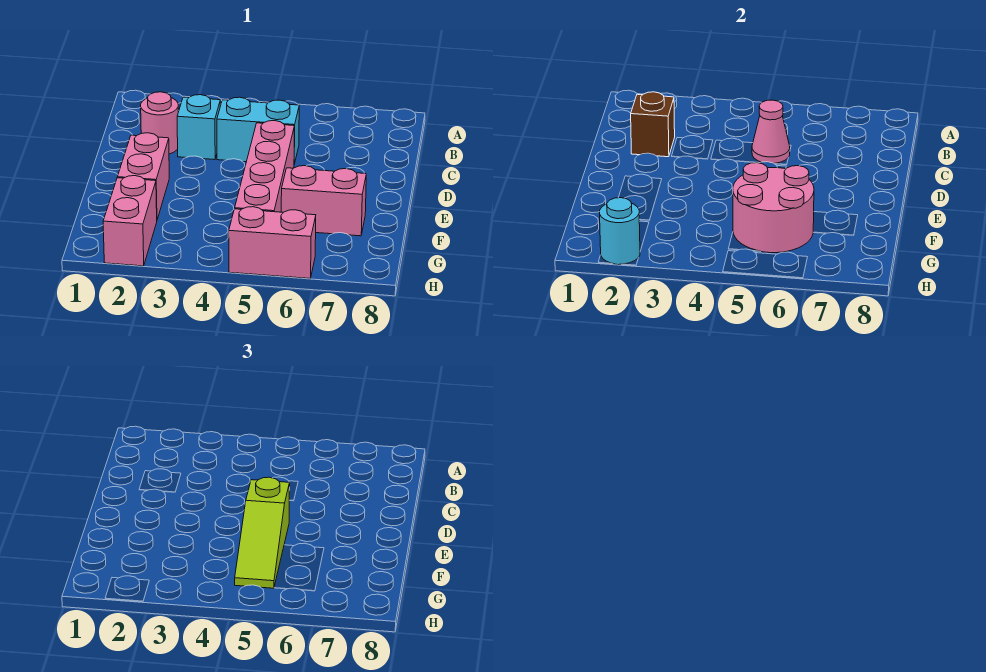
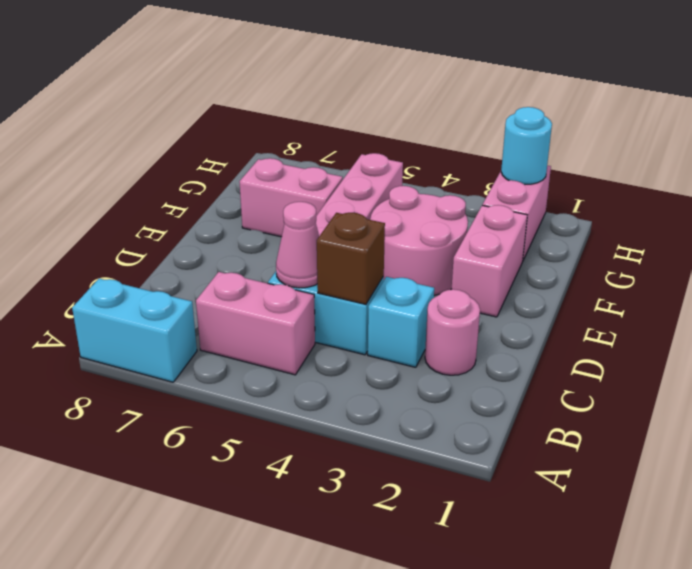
none -> cyan brick A7:A8 level 1
brown brick C2 level 2 -> brown brick C4 level 2
lime slope E5:G5 level 3 top E -> none
pink round brick F5:G6 level 2 -> pink round brick E3:F4 level 1
pink brick H5:H6 level 1 -> pink brick B5:B6 level 1

